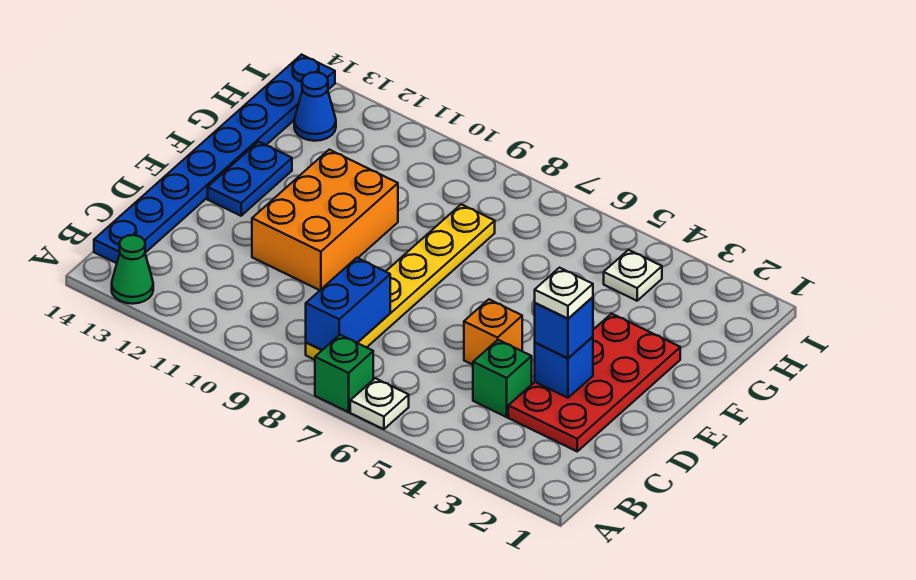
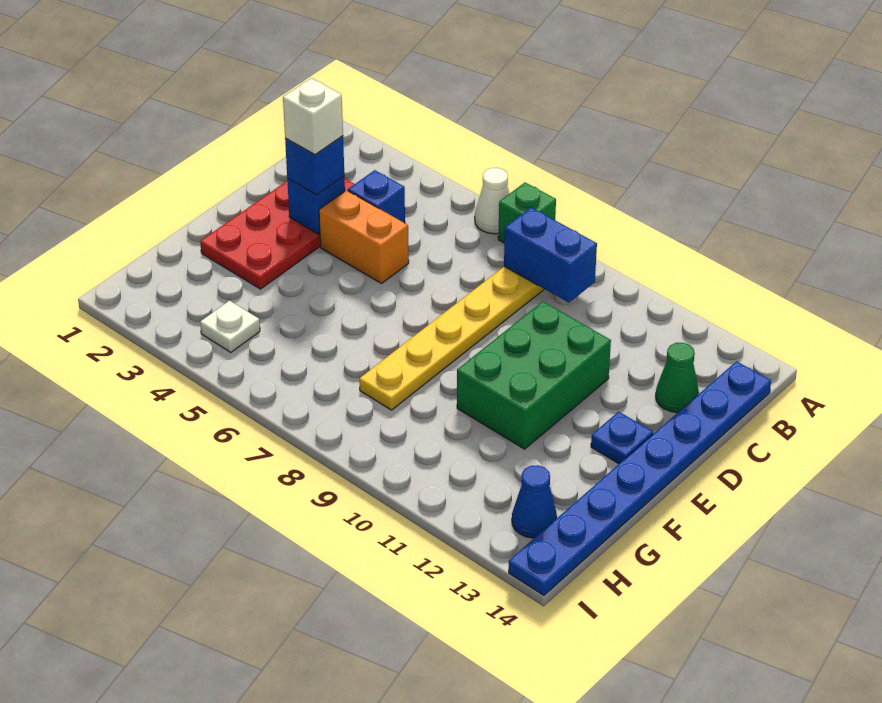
white plate A6 level 1 -> white cone A6 level 1
green cone A13 level 1 -> green cone C13 level 1
blue brick B8:C8 level 2 -> blue brick B8:B9 level 2
green brick C4 level 1 -> blue brick C4 level 1
white plate D3 level 4 -> white brick D3 level 4
orange brick D5 level 1 -> orange brick D4:D5 level 1
orange brick D10:F11 level 1 -> green brick D10:F11 level 1
blue plate E13:F13 level 1 -> blue plate E13 level 1

